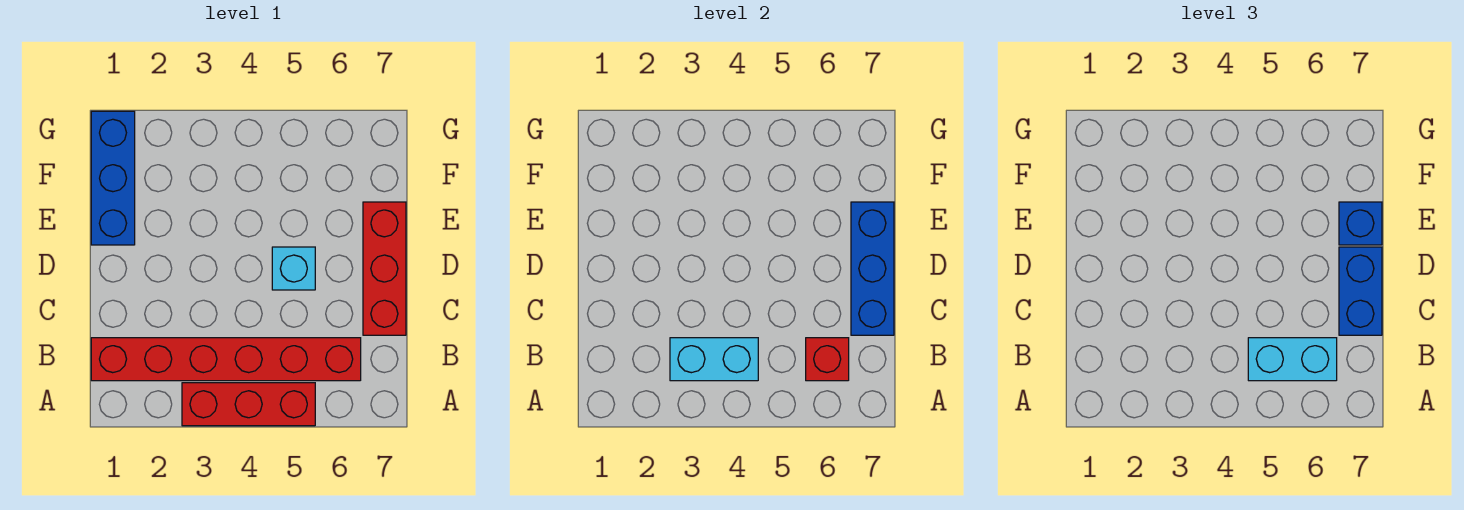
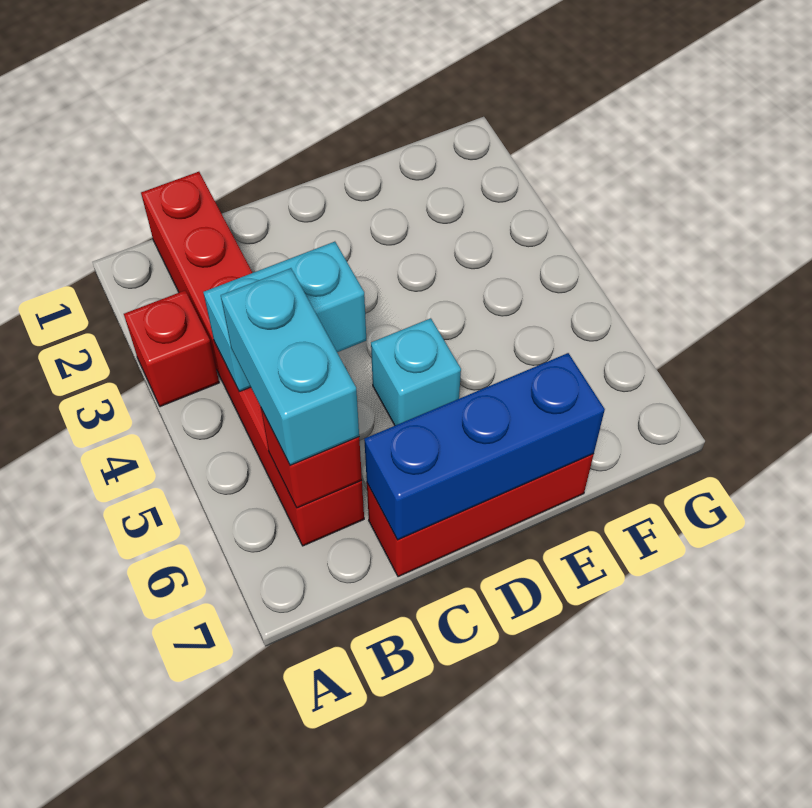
red brick A3:A5 level 1 -> red brick A3 level 1
cyan brick B3:B4 level 2 -> cyan brick B4:C4 level 2
blue brick C7:D7 level 3 -> none
blue brick E1:G1 level 1 -> none
blue brick E7 level 3 -> none

